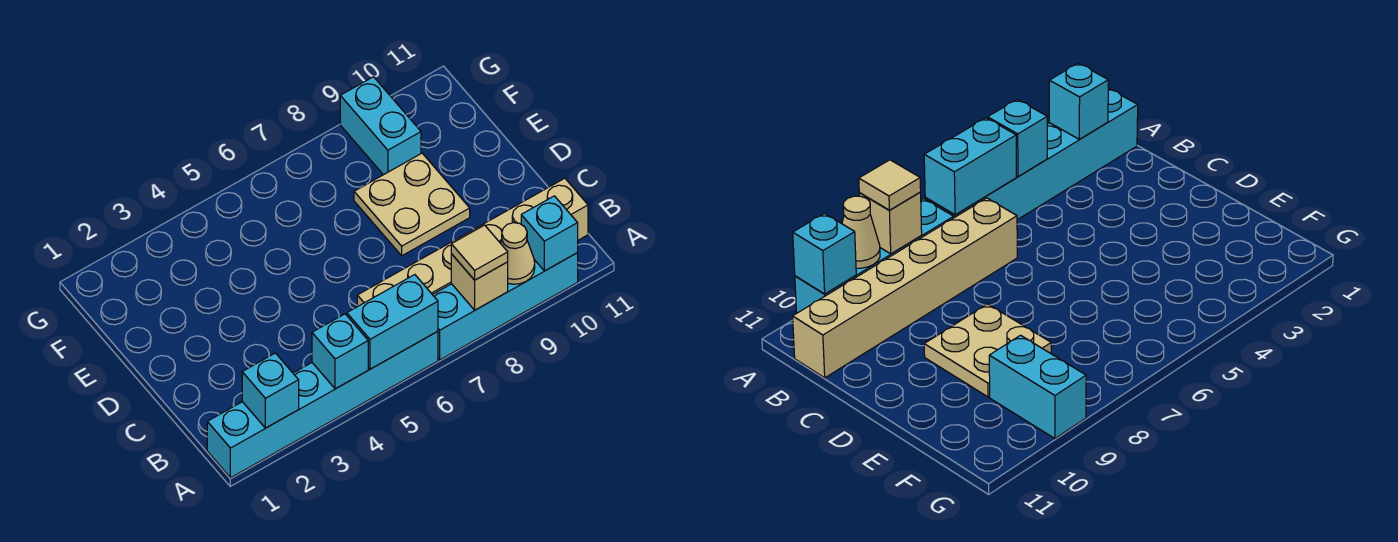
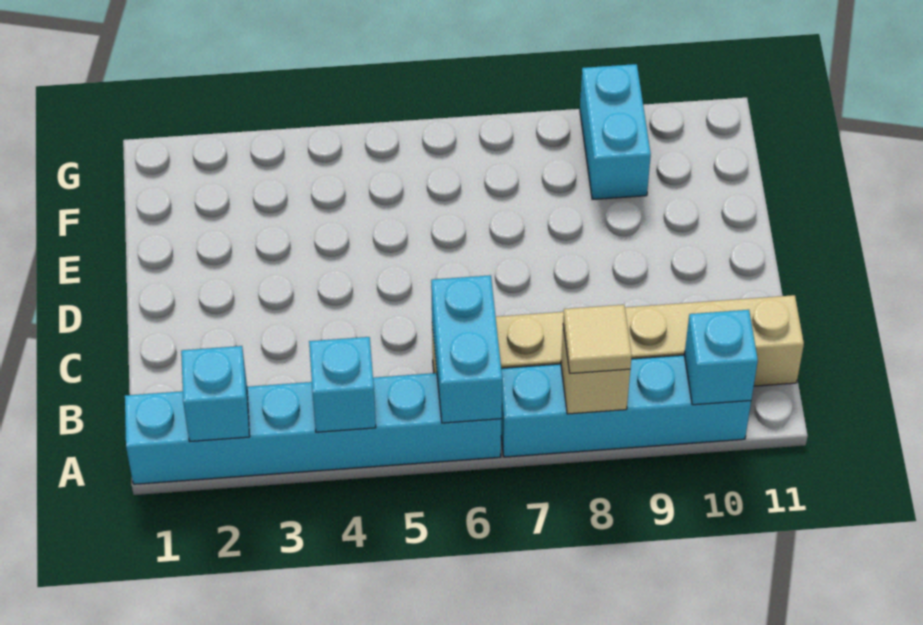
cyan brick A5:A6 level 2 -> cyan brick A6:B6 level 2
tan cone A9 level 2 -> none
tan plate D8:E9 level 1 -> none

